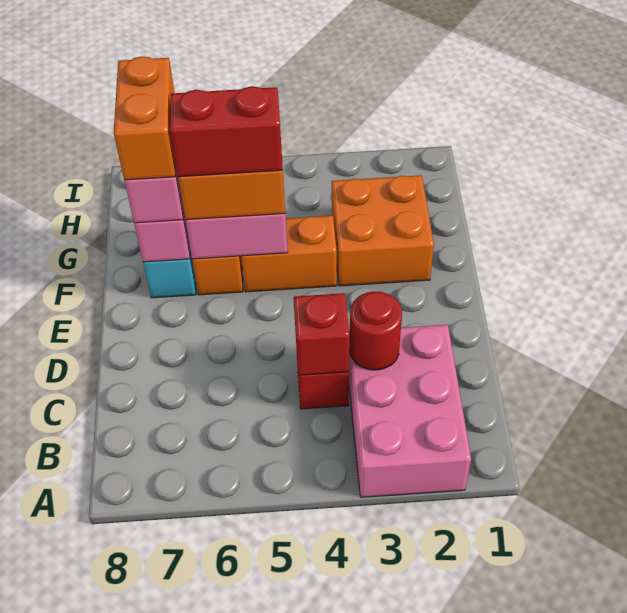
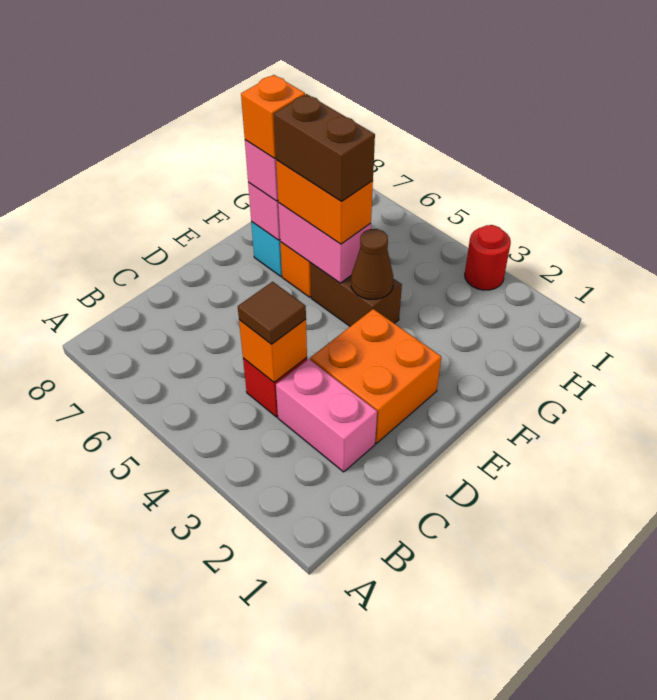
pink brick A2:C3 level 1 -> pink brick C2:C3 level 1
red round brick C3 level 2 -> red round brick I3 level 1
red brick C4 level 2 -> orange brick C4 level 2
none -> brown tile C4 level 3
orange brick F2:G3 level 1 -> orange brick D2:E3 level 1
orange brick F4:F5 level 1 -> brown brick F4:F5 level 1
none -> brown cone F4 level 2
red brick F5:F6 level 4 -> brown brick F5:F6 level 4
orange brick F7:G7 level 4 -> orange brick F7 level 4

